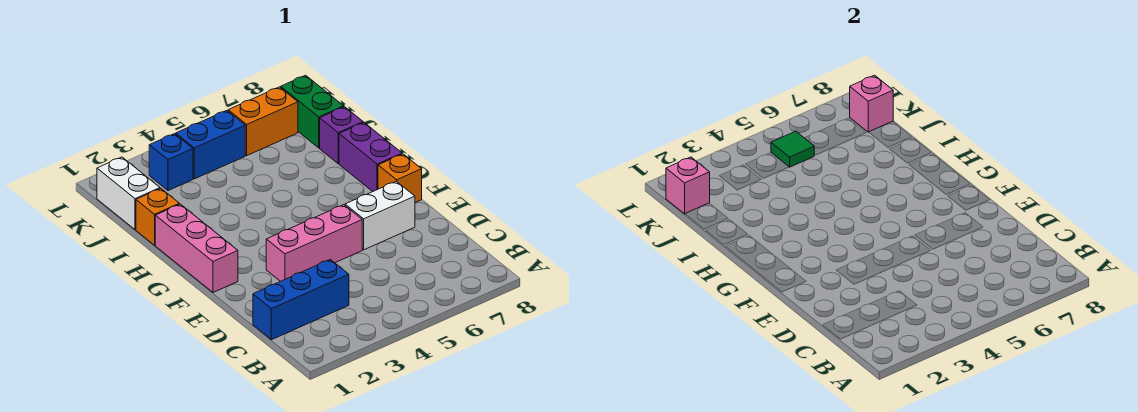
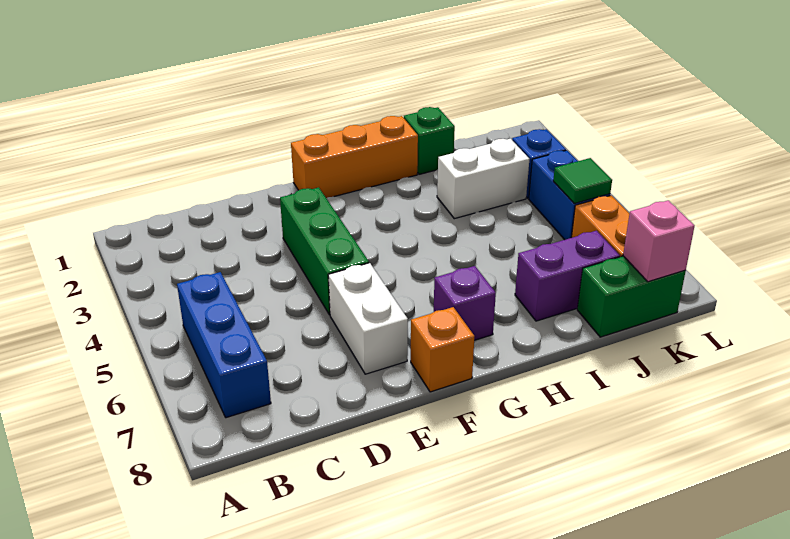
blue brick C1:C3 level 1 -> blue brick B5:B7 level 1
pink brick E3:E5 level 1 -> green brick E3:E5 level 1
pink brick F1:H1 level 1 -> orange brick F1:H1 level 1
purple brick G8:H8 level 1 -> purple brick I7:J7 level 1
orange brick I1 level 1 -> green brick I1 level 1
purple brick I8 level 1 -> purple brick G7 level 1
white brick J1:K1 level 1 -> white brick I3:J3 level 1
pink brick K1 level 2 -> none

